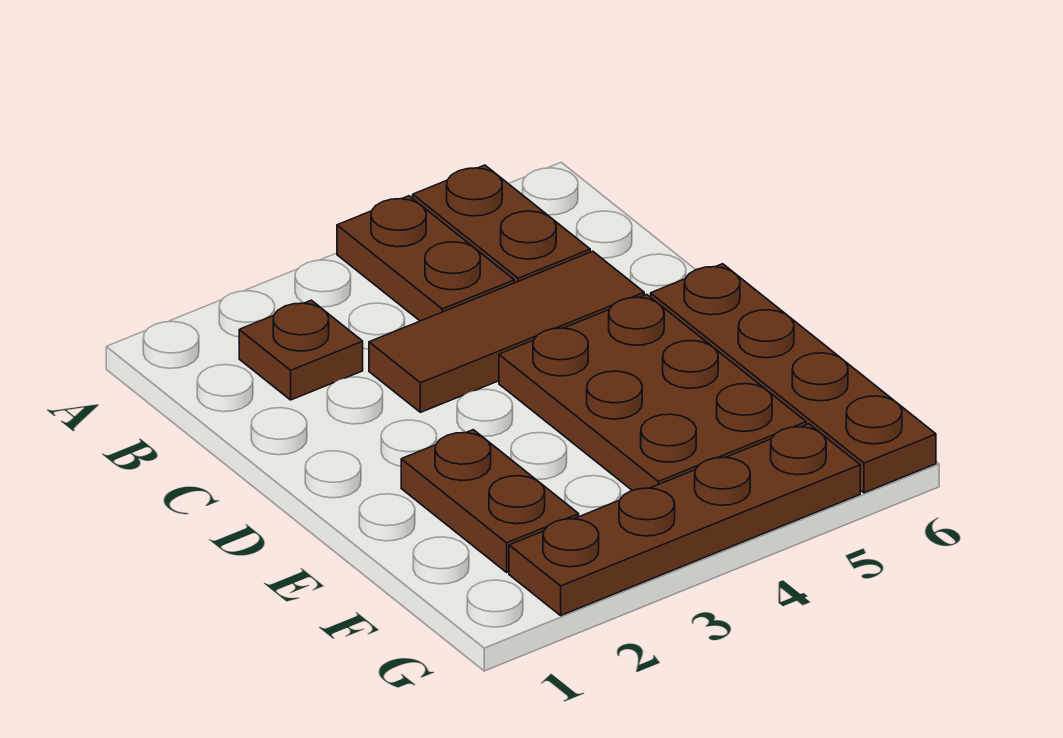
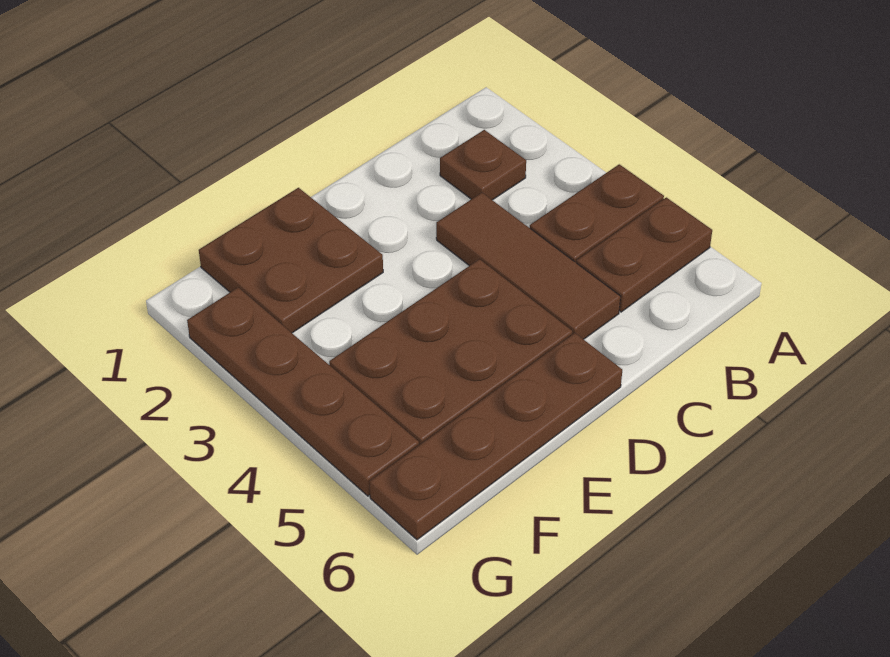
brown plate E2:F2 level 1 -> brown plate E1:F2 level 1

